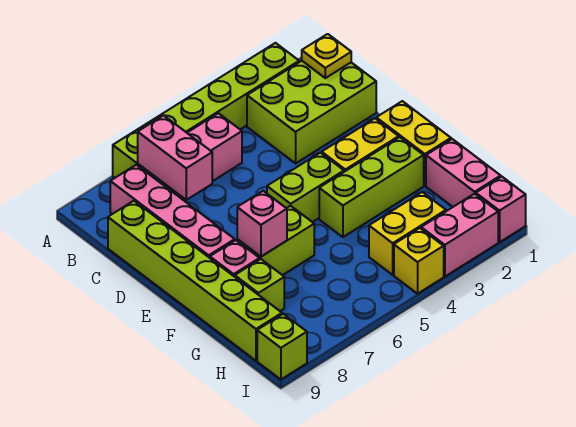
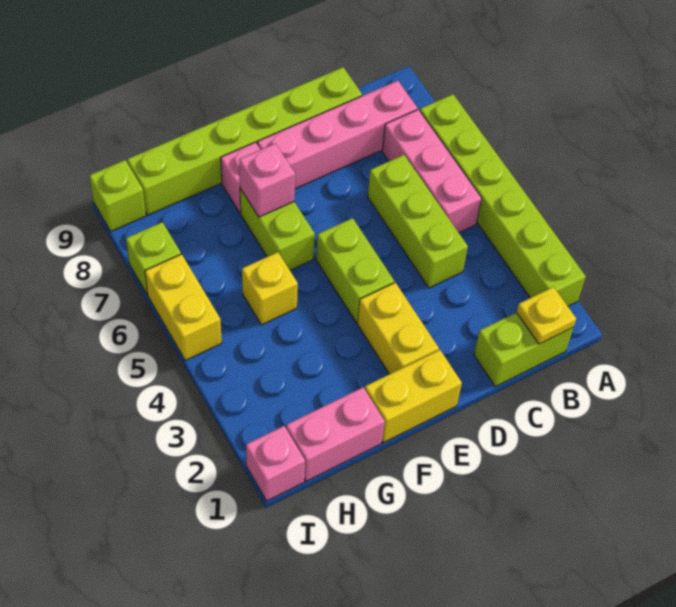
lime brick B1:C3 level 1 -> lime brick B1:C1 level 1
pink brick B7:C7 level 2 -> none
lime brick F2:F4 level 1 -> lime brick C4:C6 level 1
lime brick G8 level 1 -> lime brick I7 level 1
yellow brick H3:H4 level 1 -> yellow brick I5:I6 level 1
pink brick I2:I3 level 1 -> none
yellow brick I4 level 1 -> yellow brick G5 level 1

